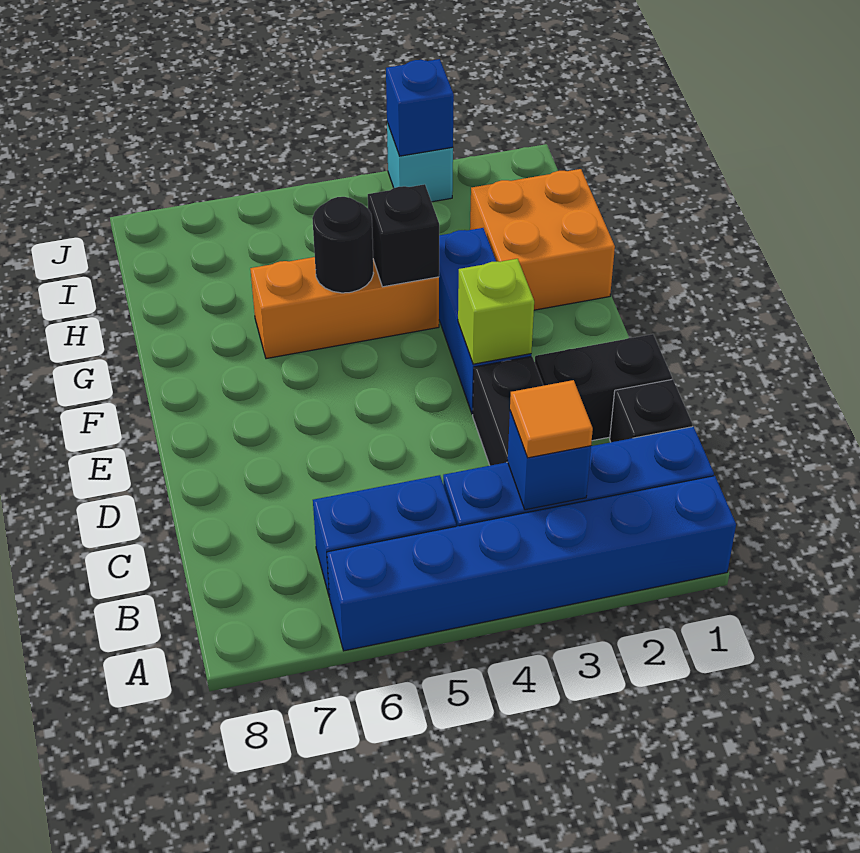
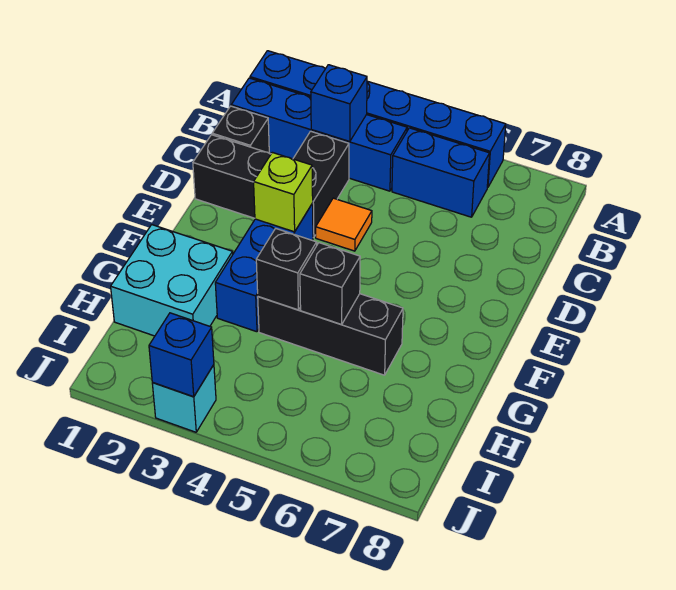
orange tile B3 level 3 -> orange tile D4 level 1
orange brick G1:H2 level 1 -> cyan brick G1:H2 level 1
orange brick G4:G6 level 1 -> black brick G4:G6 level 1
black round brick G5 level 2 -> black brick G5 level 2

